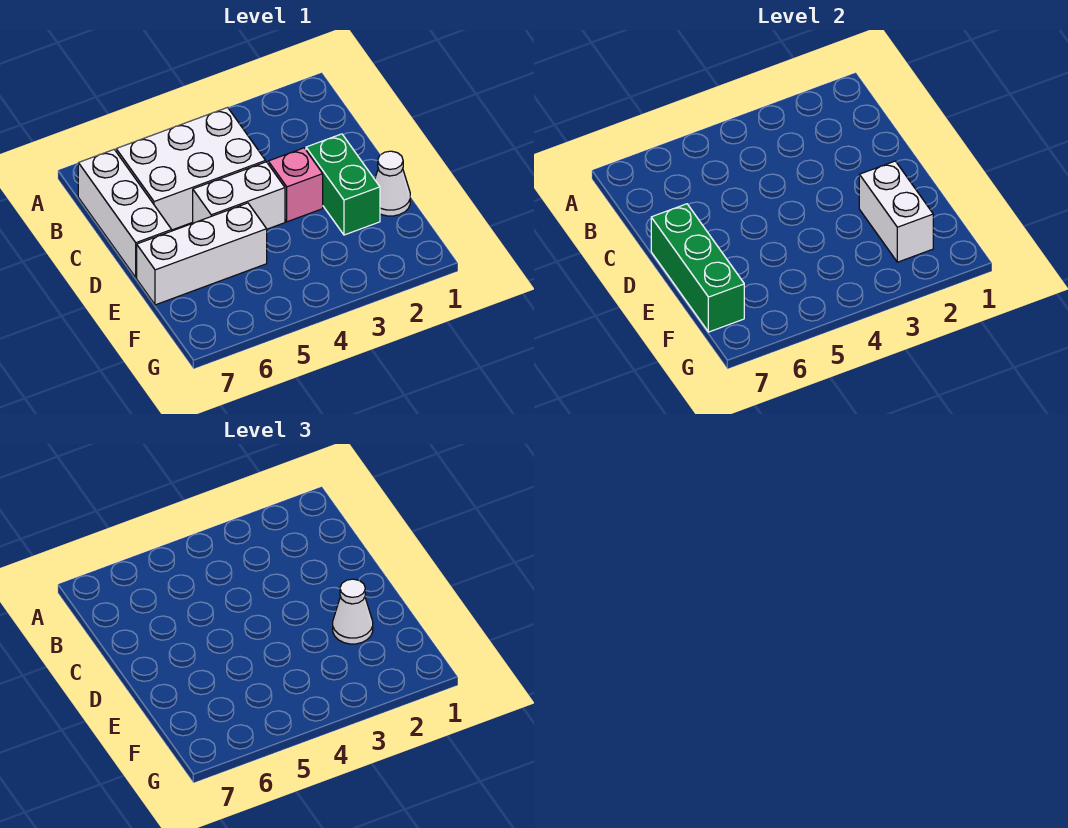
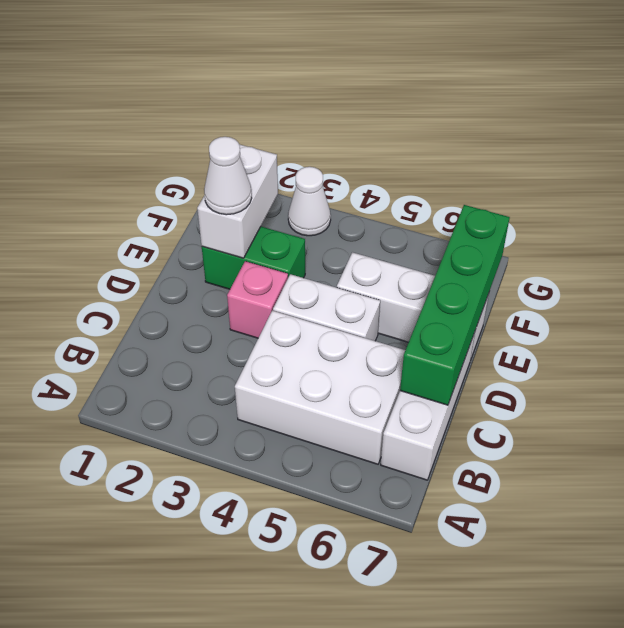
green brick D2:E2 level 1 -> green brick E2:E3 level 1
green brick D7:F7 level 2 -> green brick C7:F7 level 2
white cone E1 level 1 -> white cone G3 level 1

